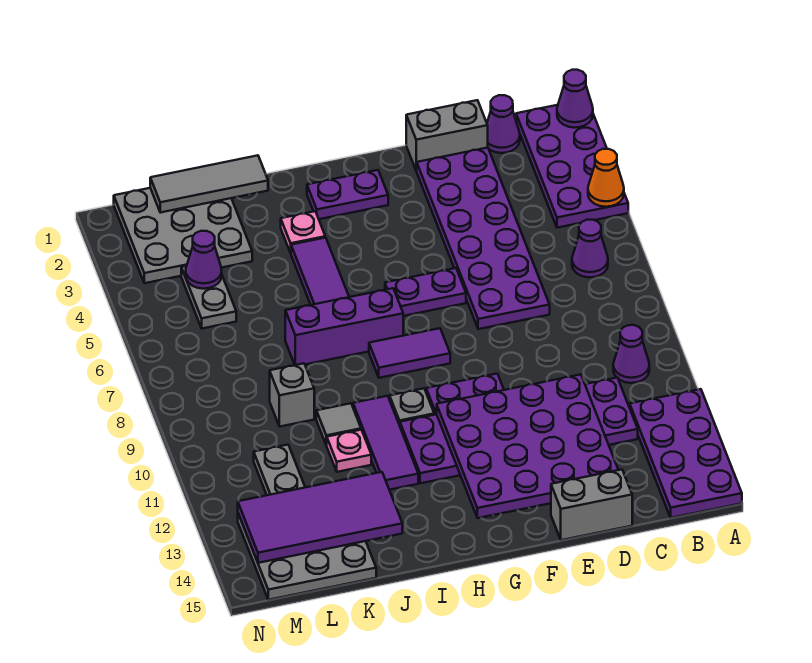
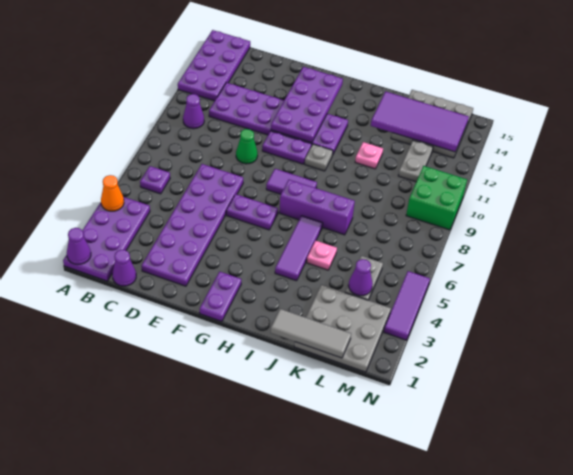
purple cone B6 level 1 -> purple plate B6 level 1
grey brick D1:E1 level 1 -> none
purple plate D11:G14 level 2 -> purple plate F11:G14 level 2
grey brick D15:E15 level 1 -> none
none -> green cone E9 level 1
purple plate G2:H2 level 1 -> purple plate G1:G2 level 1
pink plate I3 level 1 -> pink plate J5 level 1
purple tile I10:I12 level 1 -> purple tile N3:N5 level 1
grey tile J10 level 1 -> none
grey brick K9 level 1 -> none
none -> green brick M9:N10 level 1

